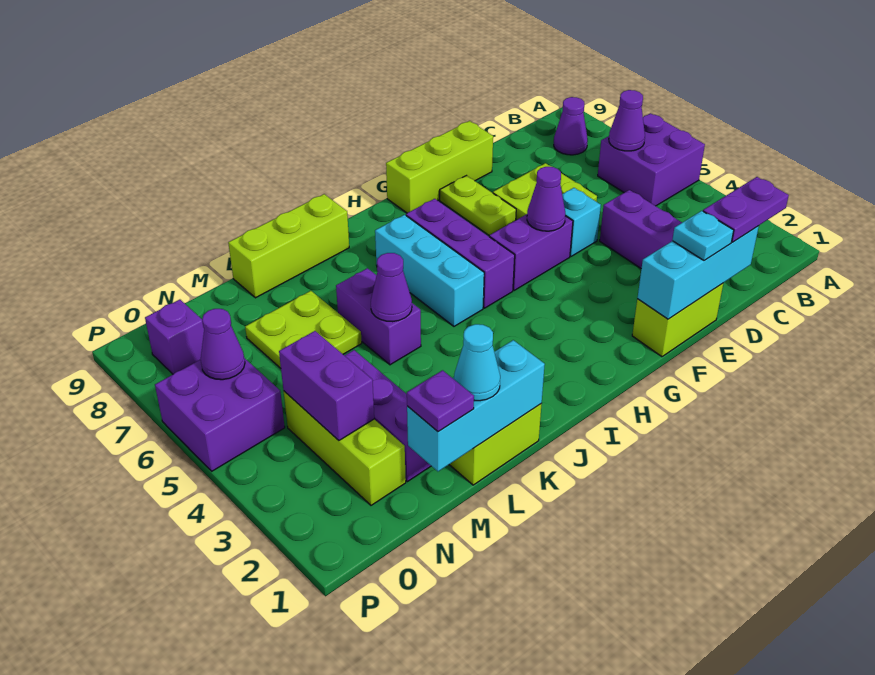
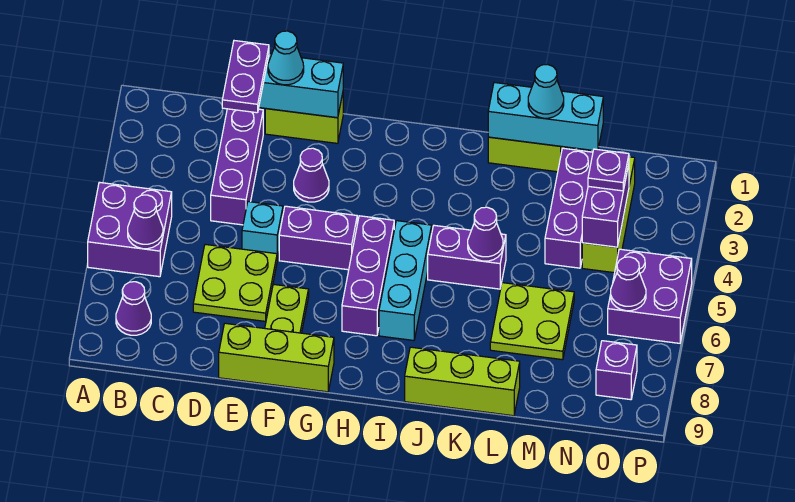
purple plate C1:D1 level 3 -> purple plate D1:D2 level 3
cyan plate E1 level 3 -> cyan cone E1 level 3
purple cone F5 level 2 -> purple cone F3 level 1
purple brick K5:K6 level 1 -> purple brick J5:K5 level 1
purple plate M1 level 3 -> purple plate N3 level 3

